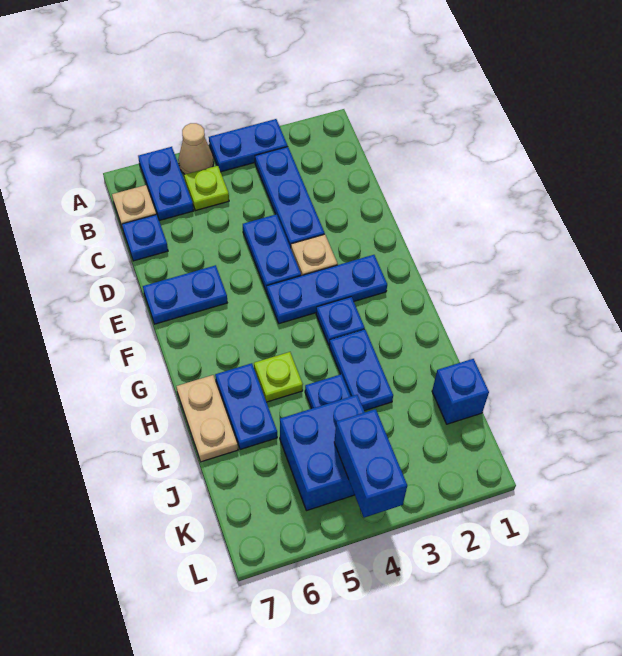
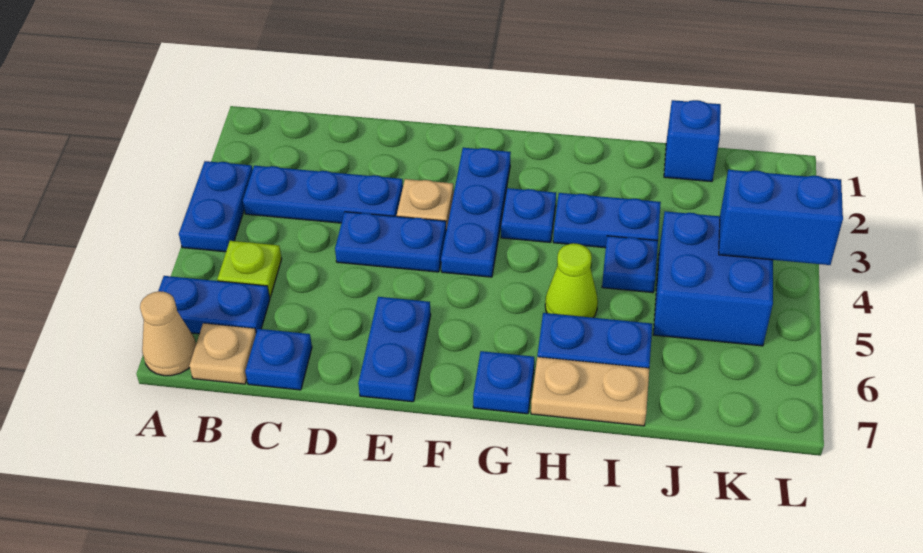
tan cone A5 level 1 -> tan cone A7 level 1
none -> blue plate G7 level 1
lime plate H5 level 1 -> lime cone H5 level 1

